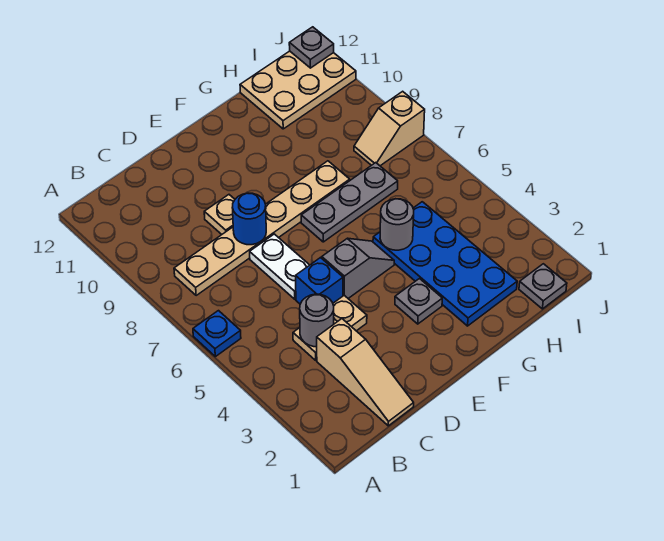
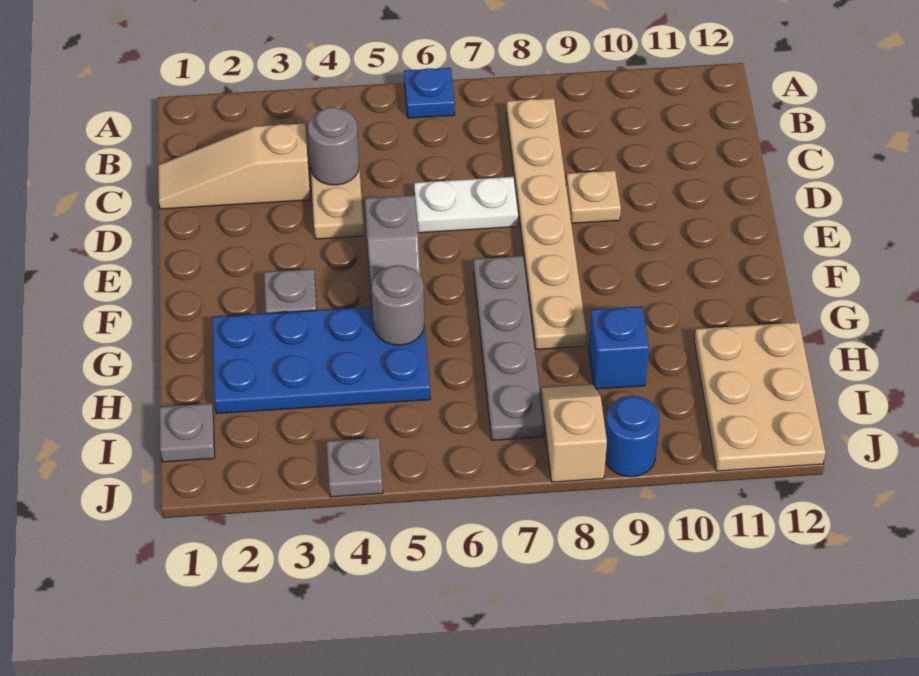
blue brick D5 level 1 -> blue brick H9 level 1
blue round brick D8 level 2 -> blue round brick J9 level 1
grey plate F7:H7 level 1 -> grey plate F7:I7 level 1
grey plate J12 level 2 -> grey plate J4 level 1

